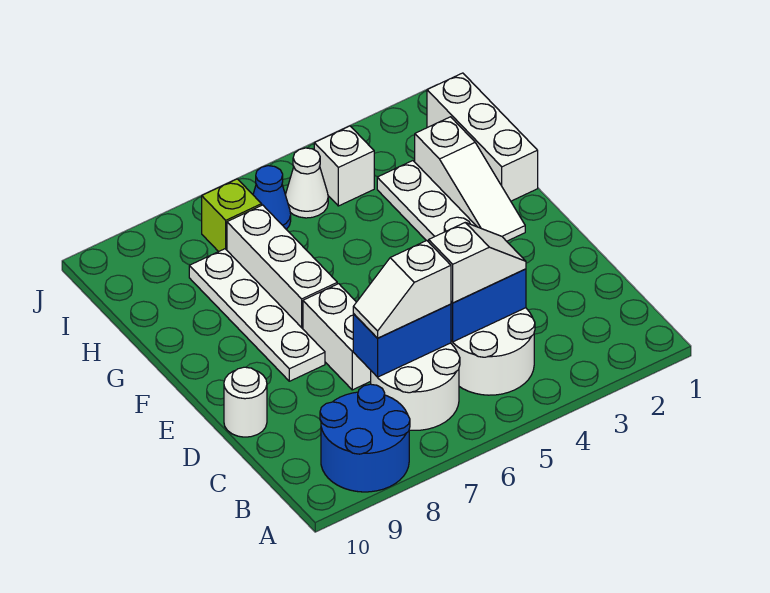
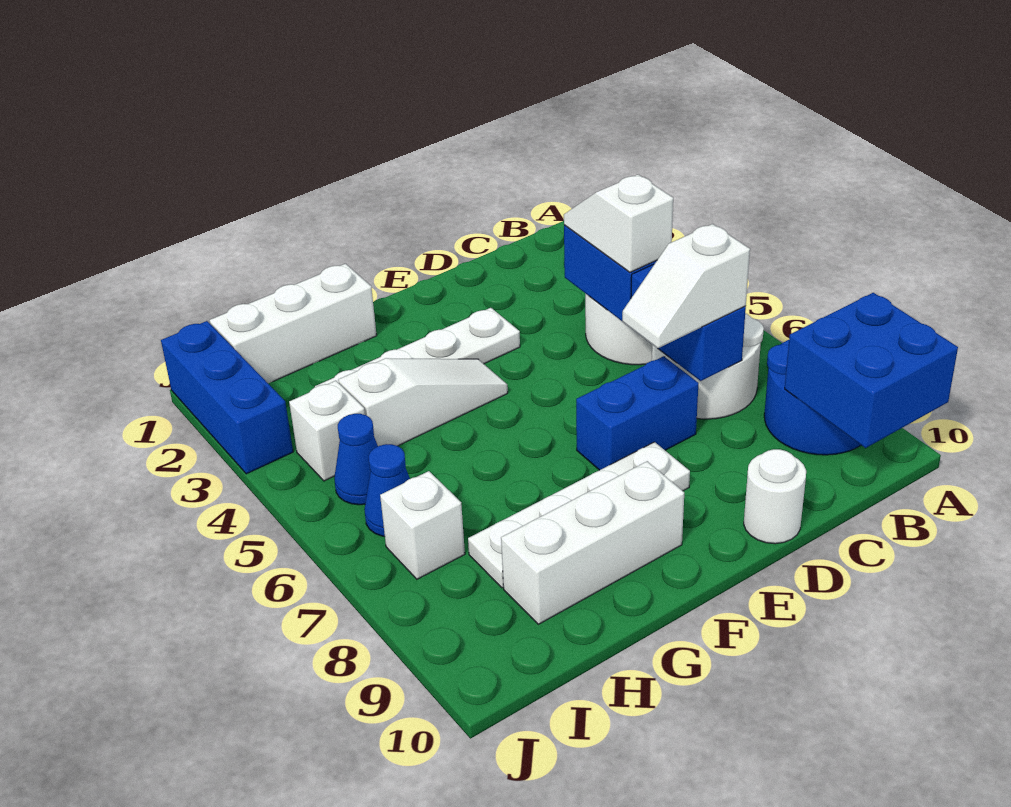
none -> blue brick A9:B10 level 2
white slope C6:C7 level 3 top 6 -> white slope C7:D7 level 3 top C
white brick D7:E7 level 1 -> blue brick D7:E7 level 1
white slope F2:H2 level 1 top H -> white slope F4:H4 level 1 top H
white brick F7:H7 level 1 -> white brick F9:H9 level 1
white cone I5 level 1 -> blue cone I5 level 1
lime brick I7 level 1 -> white brick I7 level 1
none -> blue brick J1:J3 level 1

